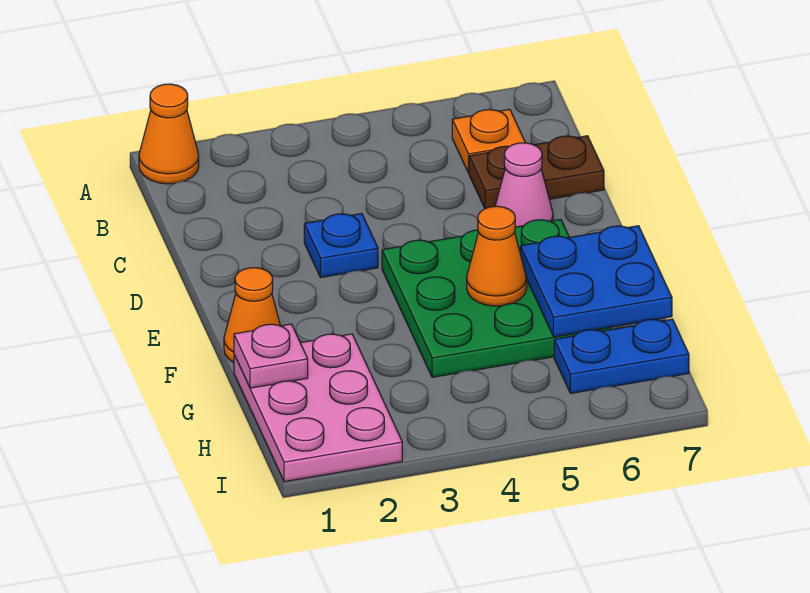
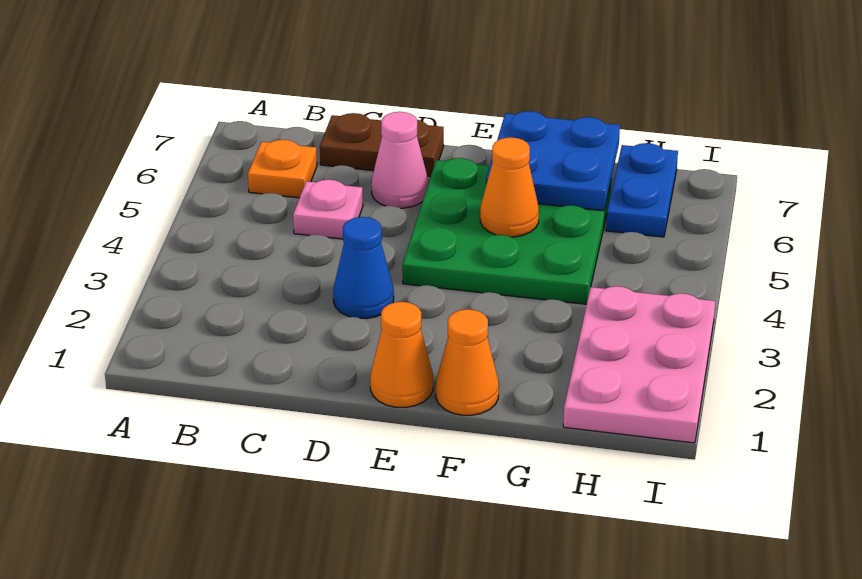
orange cone A1 level 1 -> orange cone E1 level 1
brown plate C6:C7 level 1 -> brown plate C7:D7 level 1
blue plate D3 level 1 -> blue cone D3 level 1
pink plate G1:I2 level 1 -> pink plate H1:I3 level 1
pink plate G1 level 2 -> pink plate C5 level 1

